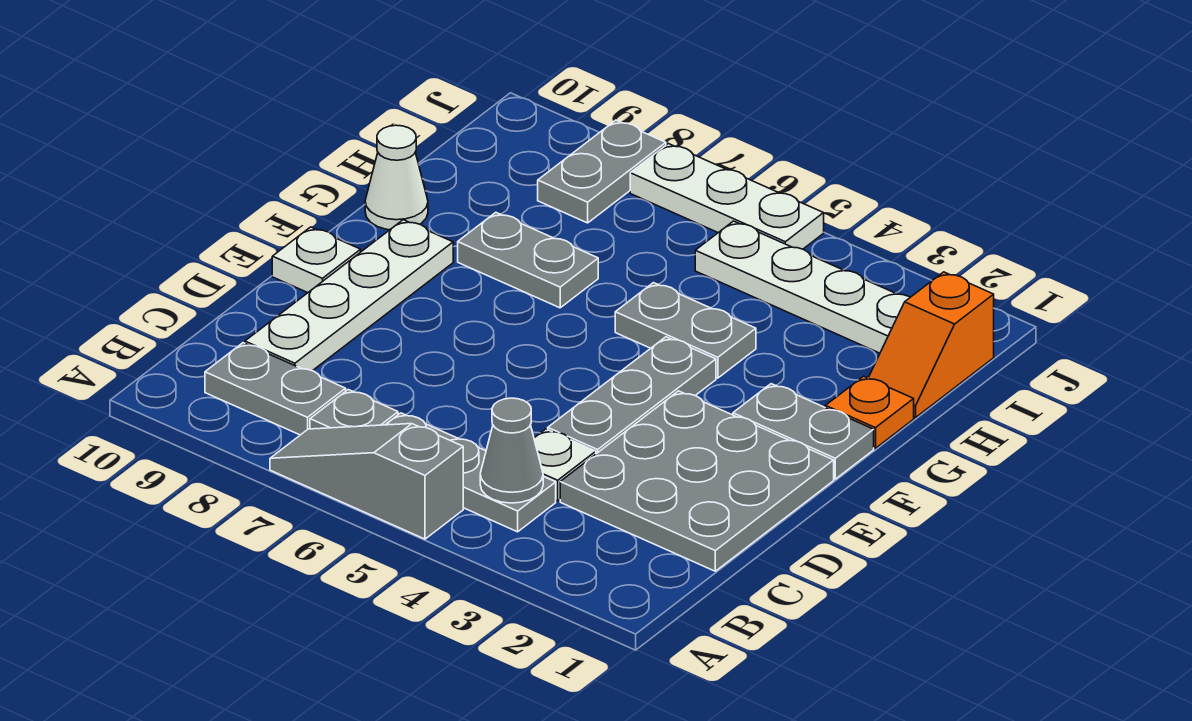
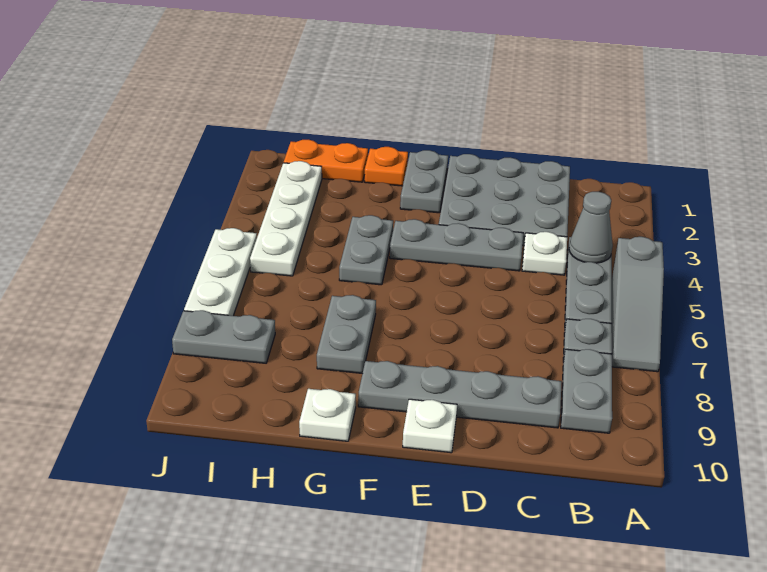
white plate C9:F9 level 1 -> grey plate C9:F9 level 1
white cone G10 level 1 -> white plate G10 level 1
orange slope H1:I1 level 1 top I -> orange plate H1:I1 level 1

